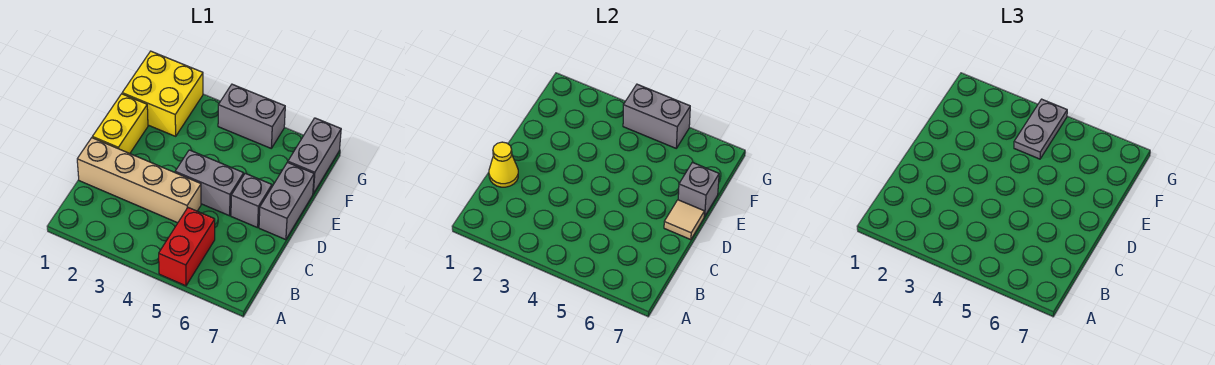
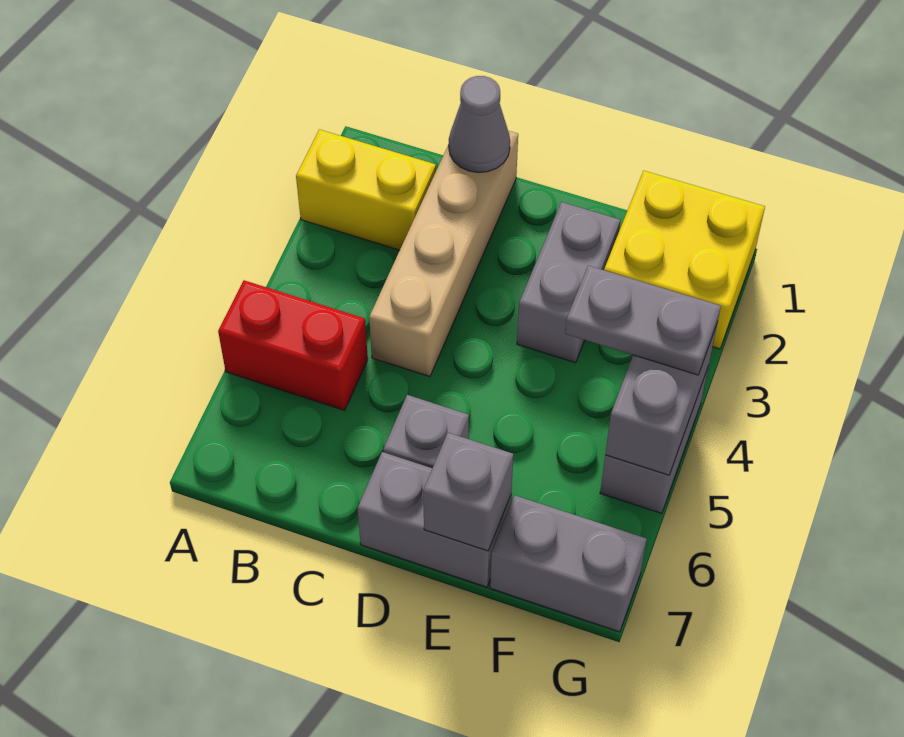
yellow cone C1 level 2 -> grey cone C1 level 2
yellow brick D1:E1 level 1 -> yellow brick A2:B2 level 1
grey brick D4:D5 level 1 -> grey brick E2:E3 level 1
tan tile D7 level 2 -> none

